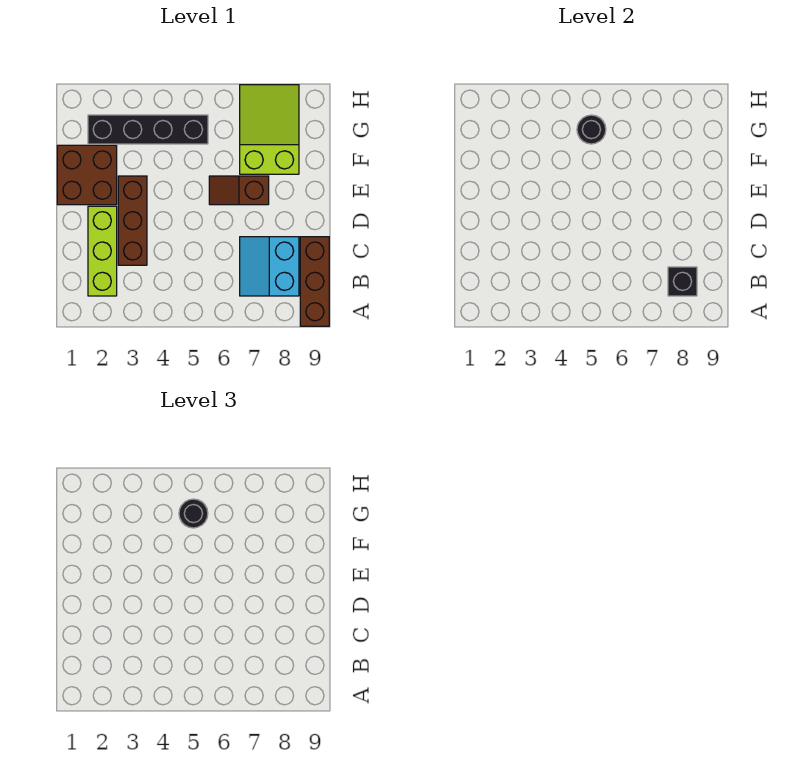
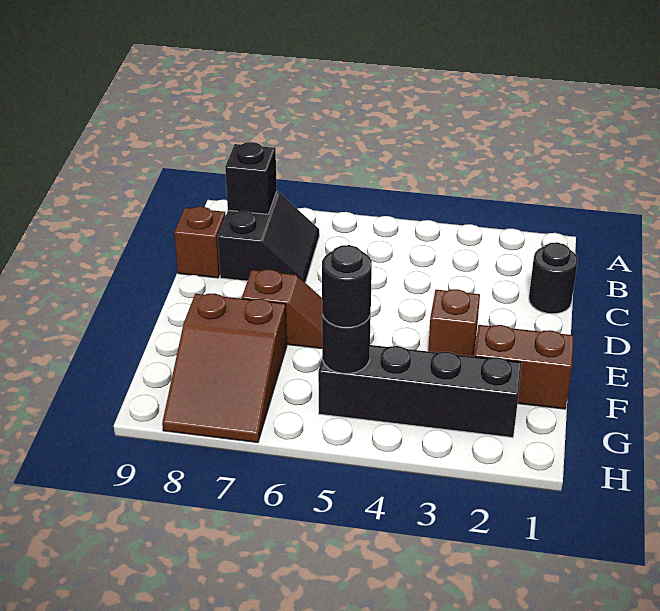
brown brick A9:C9 level 1 -> brown brick C9 level 1
lime brick B2:D2 level 1 -> none
cyan slope B7:C8 level 1 top 8 -> black slope B7:C8 level 1 top 8
none -> black round brick C1 level 1
brown brick C3:E3 level 1 -> brown brick E3 level 1
brown brick E1:F2 level 1 -> brown brick F1:F2 level 1
lime slope F7:H8 level 1 top F -> brown slope F7:H8 level 1 top F

